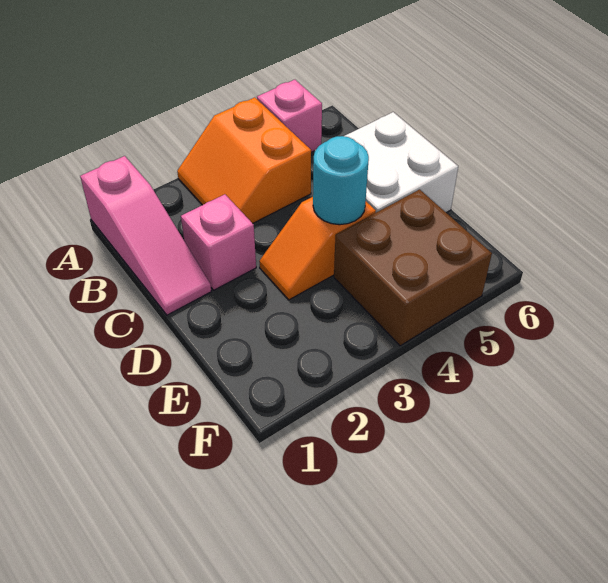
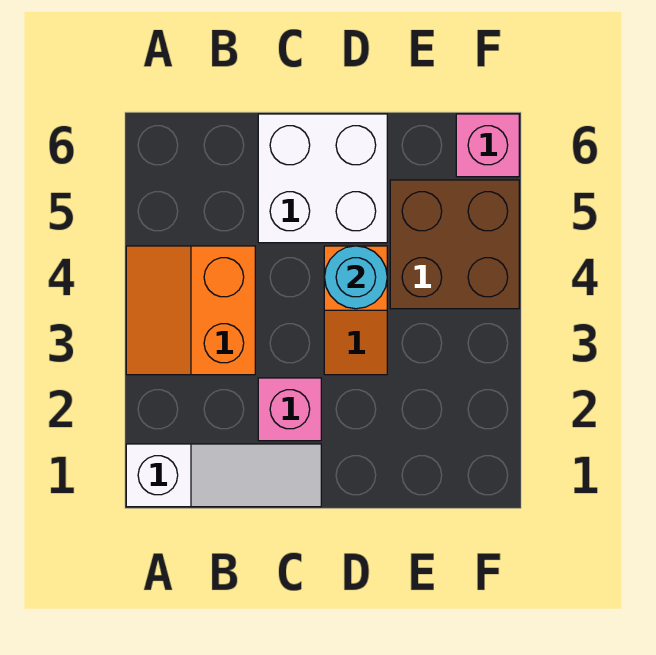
pink slope A1:C1 level 1 top A -> white slope A1:C1 level 1 top A
orange slope A3:B4 level 1 top 4 -> orange slope A3:B4 level 1 top B
pink brick A5 level 1 -> pink brick F6 level 1

